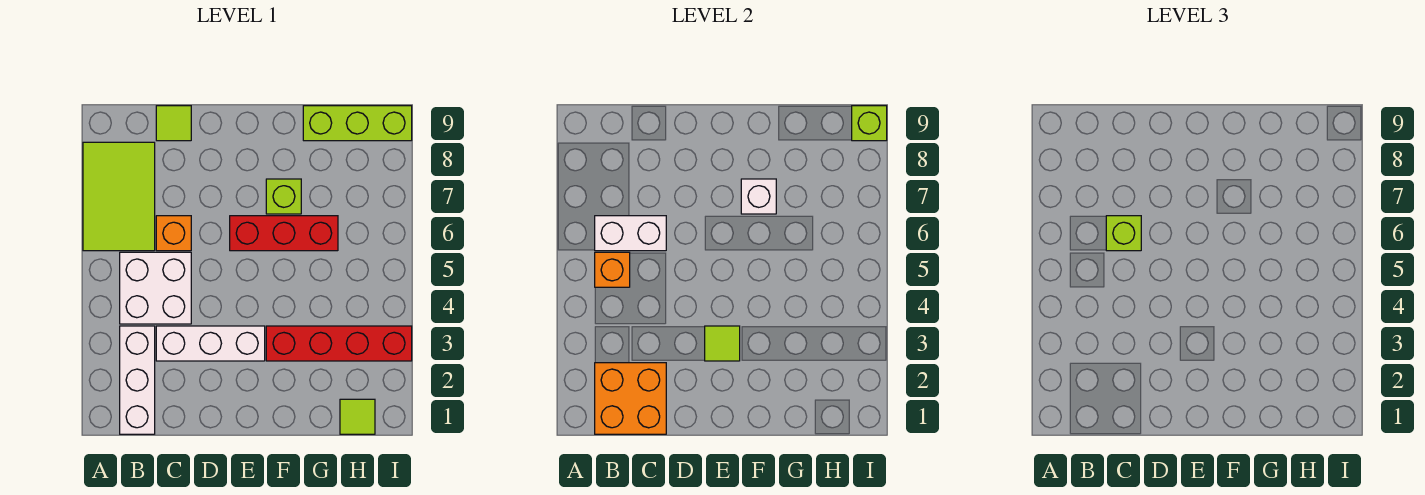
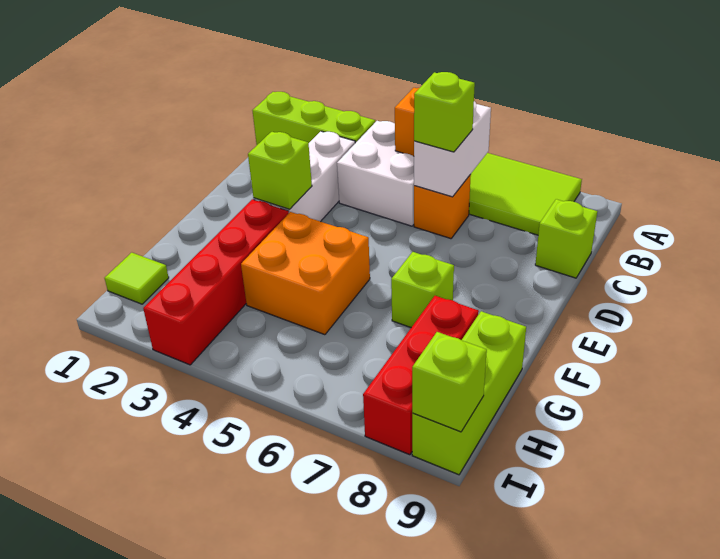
white brick B1:B3 level 1 -> lime brick B1:B3 level 1
orange brick B1:C2 level 2 -> orange brick F4:G5 level 1
lime tile C9 level 1 -> lime brick C9 level 1
lime tile E3 level 2 -> lime brick E3 level 2
red brick E6:G6 level 1 -> red brick G8:I8 level 1
white brick F7 level 2 -> none

